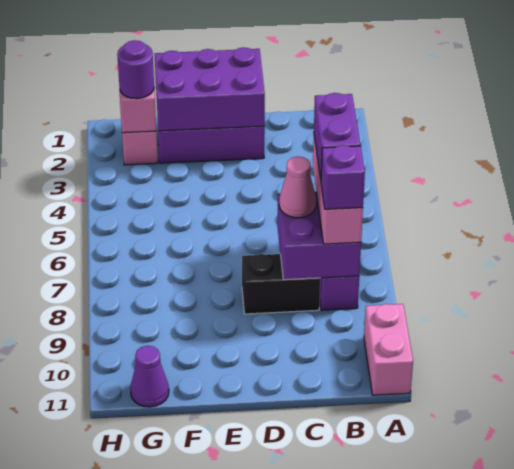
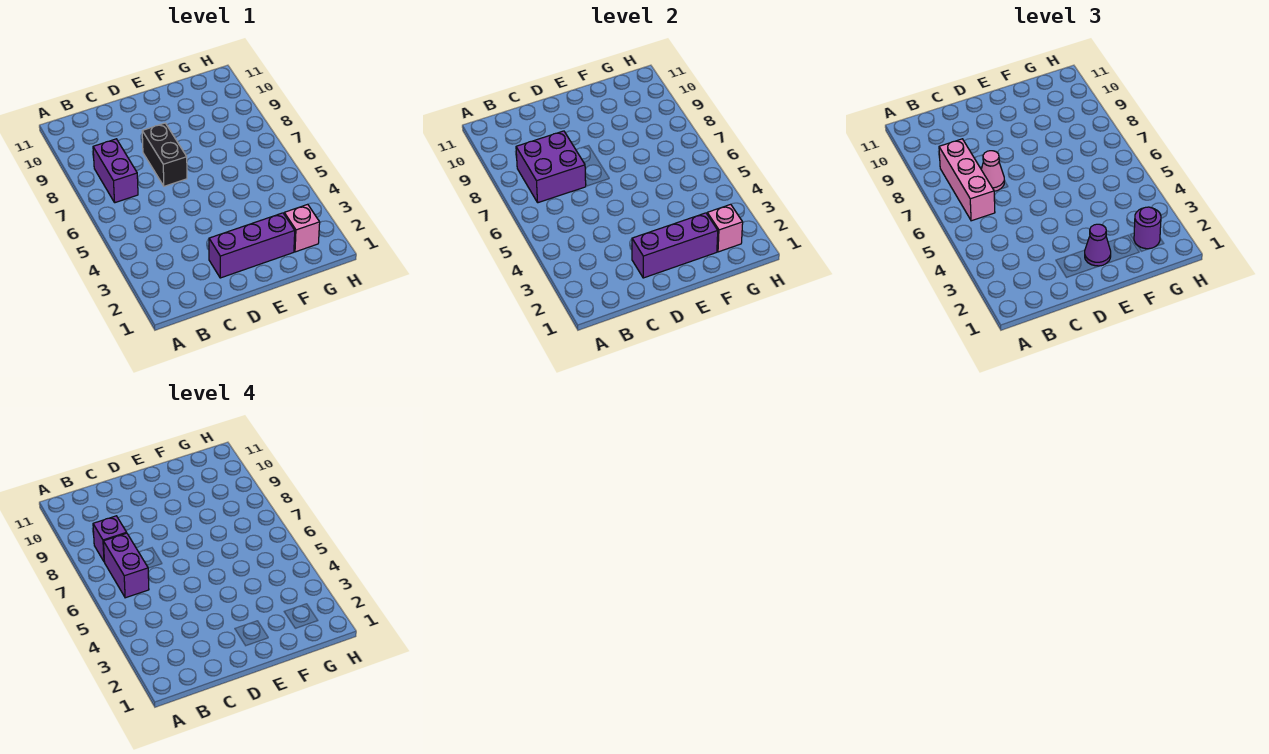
pink brick A10:A11 level 1 -> none
black brick C8:D8 level 1 -> black brick D7:D8 level 1
purple brick D1:F2 level 2 -> purple brick D2:F2 level 2
purple cone G11 level 1 -> purple cone E2 level 3

